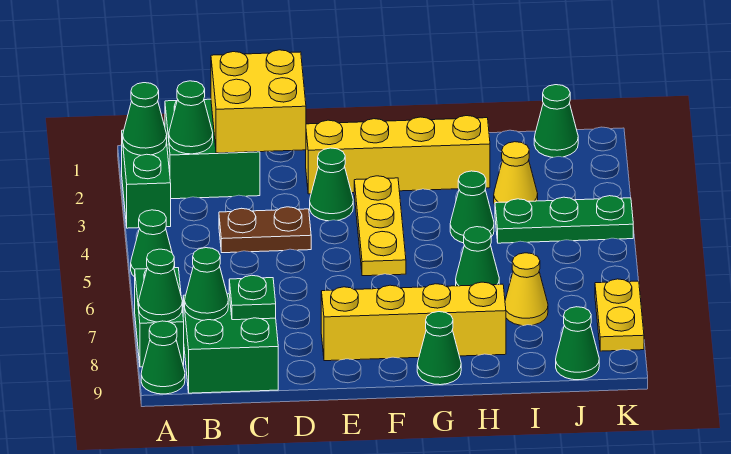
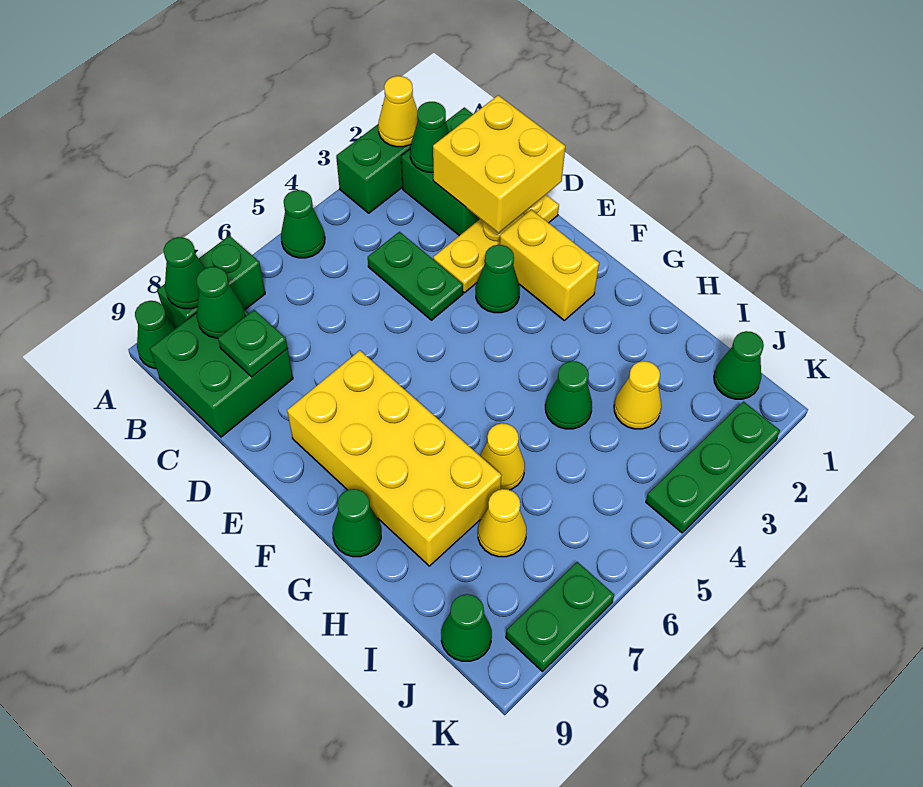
green cone A2 level 2 -> yellow cone A2 level 2
brown plate C4:D4 level 1 -> green plate C4:D4 level 1
yellow brick E2:H2 level 1 -> yellow brick E2:F2 level 1
yellow brick E8:H8 level 1 -> yellow brick E7:H8 level 1
yellow plate F3:F5 level 1 -> yellow plate D1:D3 level 1
green cone H6 level 1 -> yellow cone H6 level 1
green plate I4:K4 level 1 -> green plate K2:K4 level 1
yellow plate K7:K8 level 1 -> green plate K7:K8 level 1

